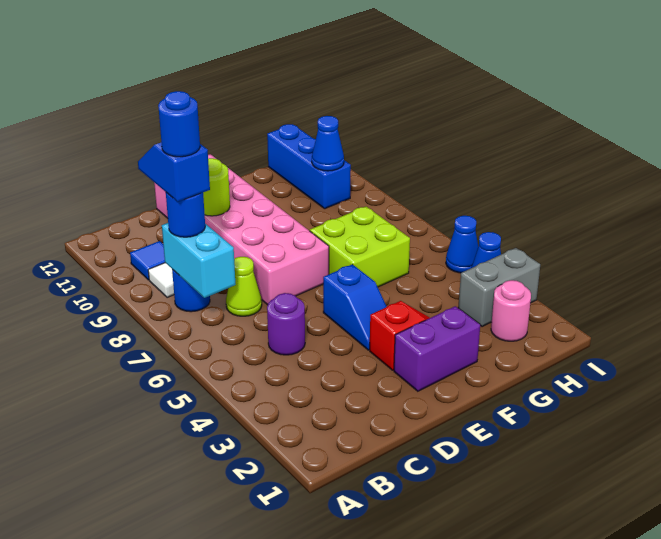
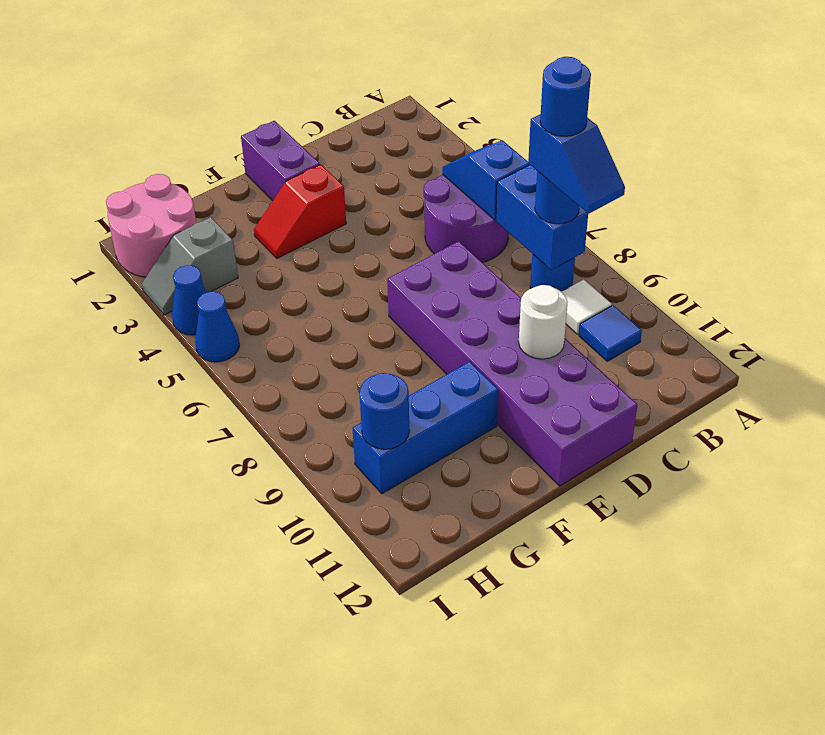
cyan brick B7:B8 level 2 -> blue brick B7:B8 level 2
purple round brick C5 level 1 -> purple round brick B5:C6 level 1
lime cone C7 level 1 -> none
pink brick D7:E12 level 1 -> purple brick D7:E12 level 1
lime round brick D10 level 2 -> white round brick D10 level 2
purple brick E2:F2 level 1 -> purple brick E1:E2 level 1
blue slope E4:E5 level 1 top 5 -> blue slope B5:B6 level 2 top 6
lime brick F6:G7 level 1 -> none
pink round brick H2 level 1 -> pink round brick H1:I2 level 1
grey brick H3:I3 level 1 -> grey slope H3:I3 level 1 top H
blue brick H10:H12 level 1 -> blue brick F10:H10 level 1
blue cone H10 level 2 -> blue round brick H10 level 2

